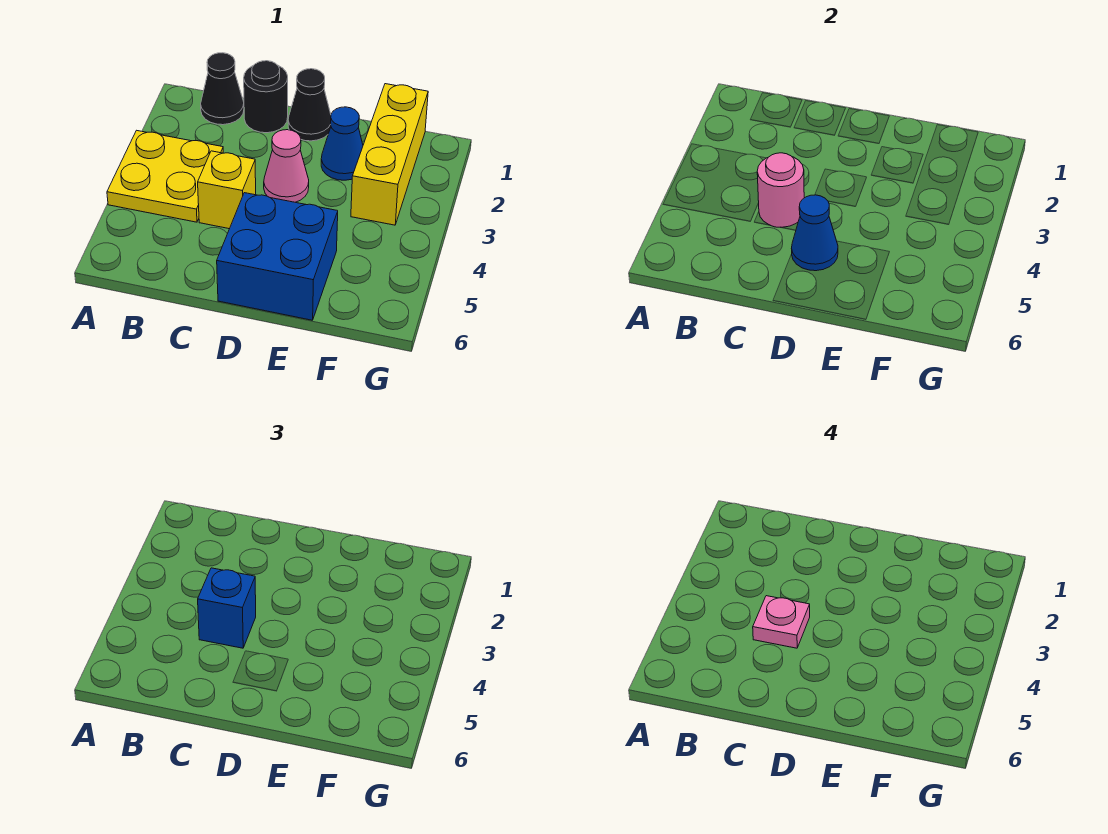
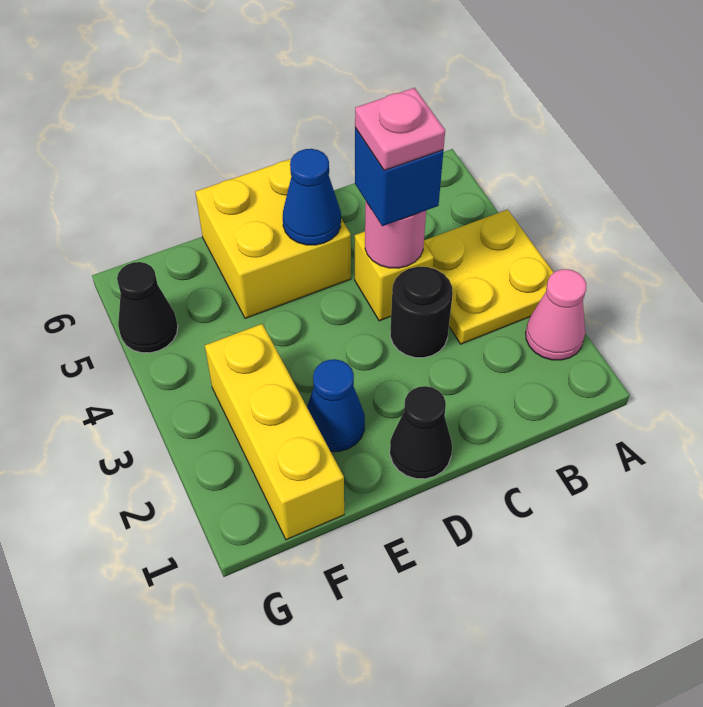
black cone B1 level 1 -> black cone G5 level 1
black round brick C1 level 1 -> black round brick C3 level 1
pink cone D3 level 1 -> pink cone A2 level 1
blue brick D5:E6 level 1 -> yellow brick D5:E6 level 1

